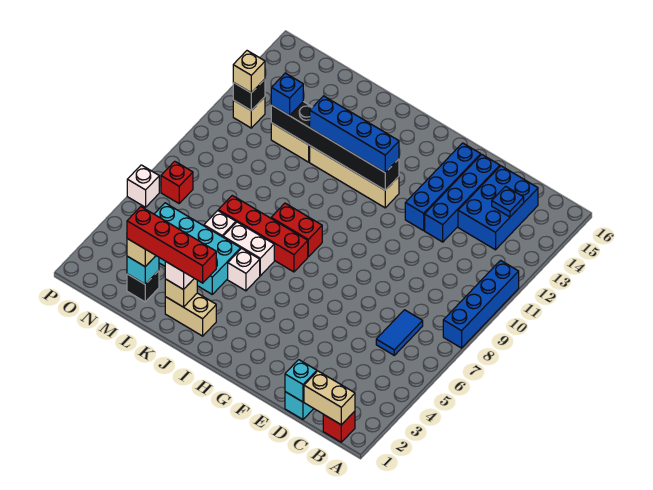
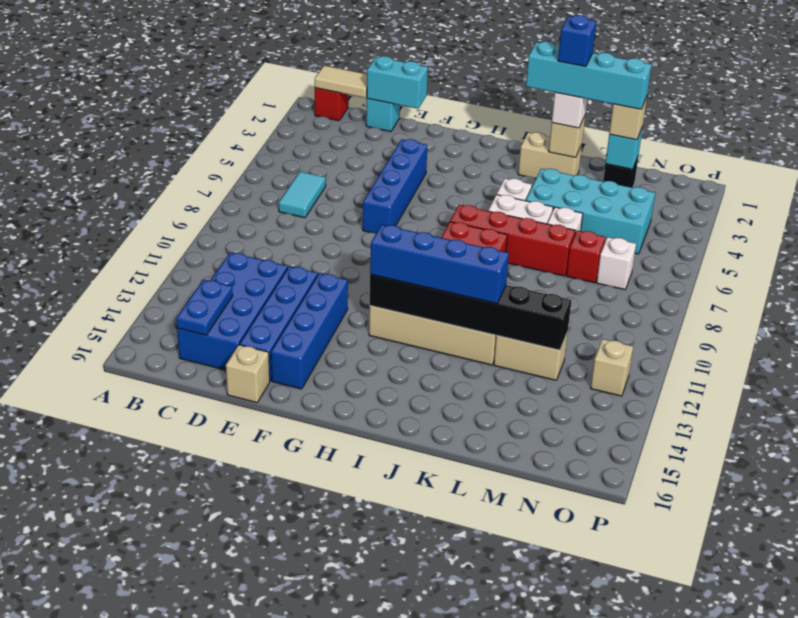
blue brick A8:A11 level 1 -> blue brick F4:F7 level 1
tan brick B1:C1 level 2 -> tan tile B1:C1 level 2
blue tile C6:C7 level 1 -> cyan tile C6:C7 level 1
blue brick C13:D15 level 1 -> blue brick C12:D15 level 1
blue plate C14 level 2 -> blue plate C14:C15 level 2
cyan brick D1 level 2 -> cyan brick D1:E1 level 2
red brick J2:M2 level 4 -> cyan brick J2:M2 level 4
blue brick M12 level 3 -> blue brick K2 level 5
red brick O7 level 1 -> red brick M7 level 1
black brick O12 level 2 -> none
tan brick O12 level 3 -> tan brick E16 level 1
white brick P6 level 1 -> white brick N7 level 1

